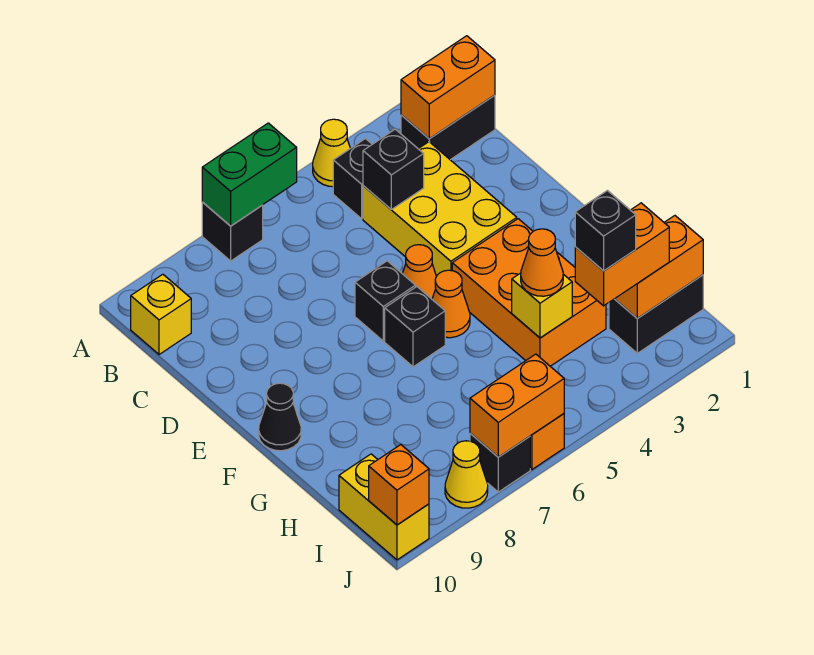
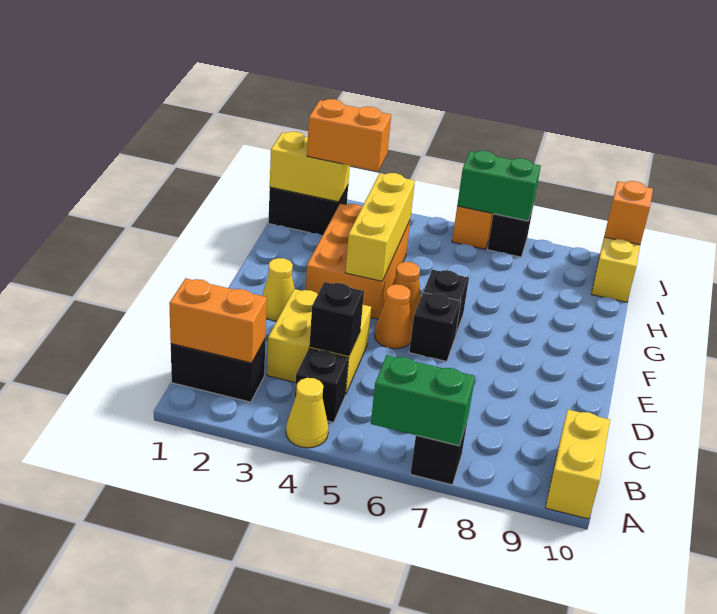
yellow brick B10 level 1 -> yellow brick A10:B10 level 1
yellow brick C3:E4 level 1 -> yellow brick C3:D4 level 1
black cone F10 level 1 -> none
yellow brick H4 level 2 -> yellow brick F4:H4 level 2
orange cone H4 level 3 -> none
orange brick I1:I2 level 2 -> yellow brick I1:I2 level 2
black brick I3 level 4 -> none
orange brick J6:J7 level 2 -> green brick J6:J7 level 2
yellow cone J8 level 1 -> yellow cone E2 level 1

